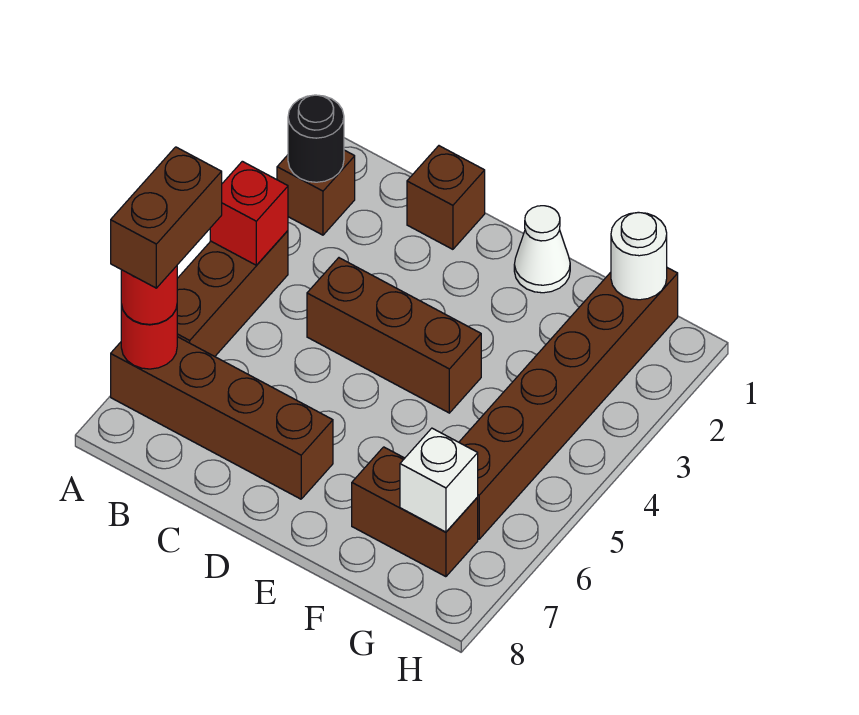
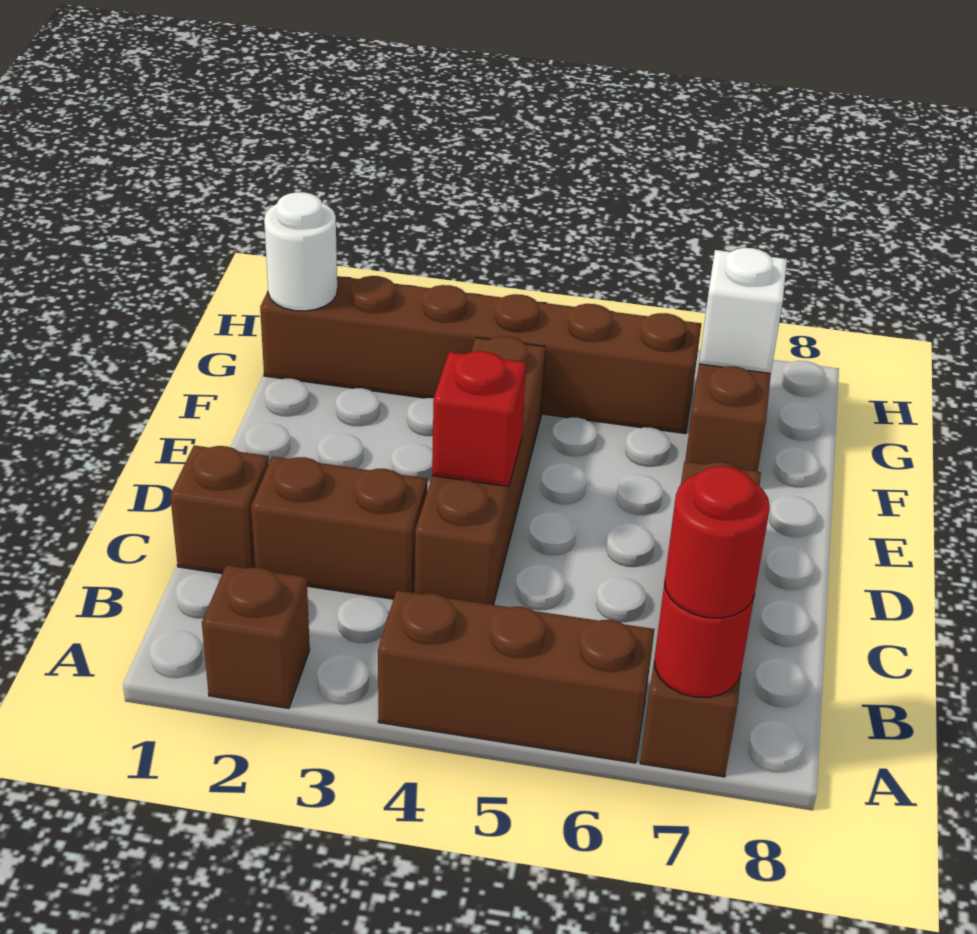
black round brick A2 level 2 -> none
red brick A4 level 2 -> red brick D4 level 2
brown brick A6:A7 level 4 -> brown brick C2:C3 level 1
brown brick C4:E4 level 1 -> brown brick C4:F4 level 1
white cone E1 level 1 -> none

